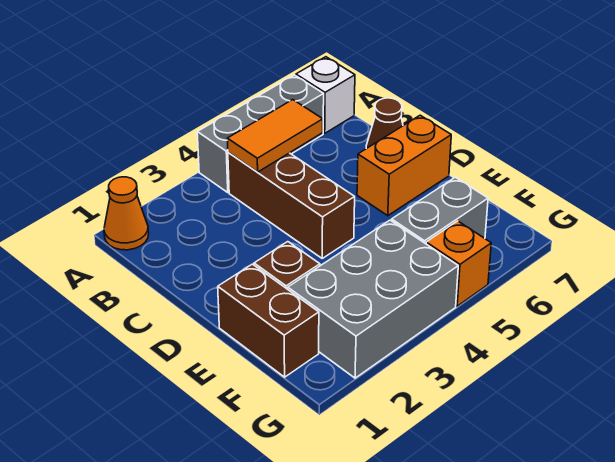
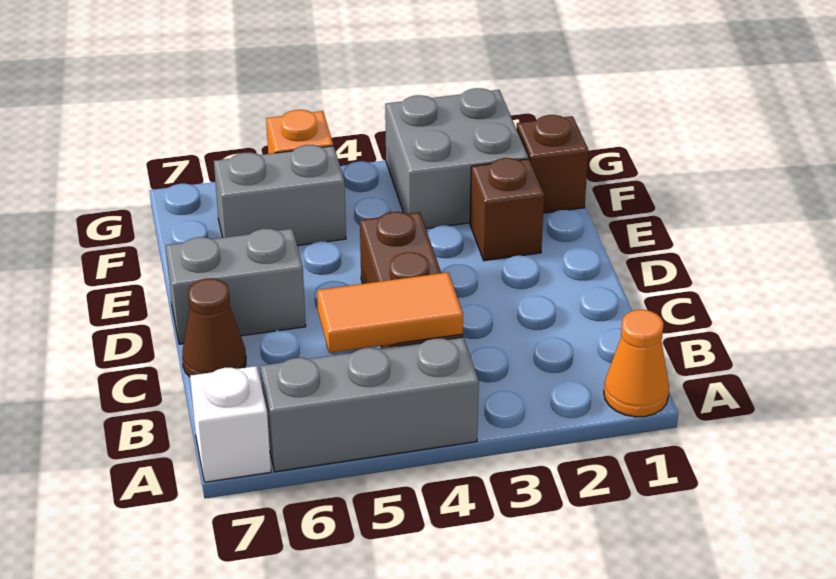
orange brick D6:D7 level 1 -> grey brick D6:D7 level 1
brown brick E1:F1 level 1 -> brown brick F1 level 1
grey brick F2:G4 level 1 -> grey brick F2:G3 level 1

